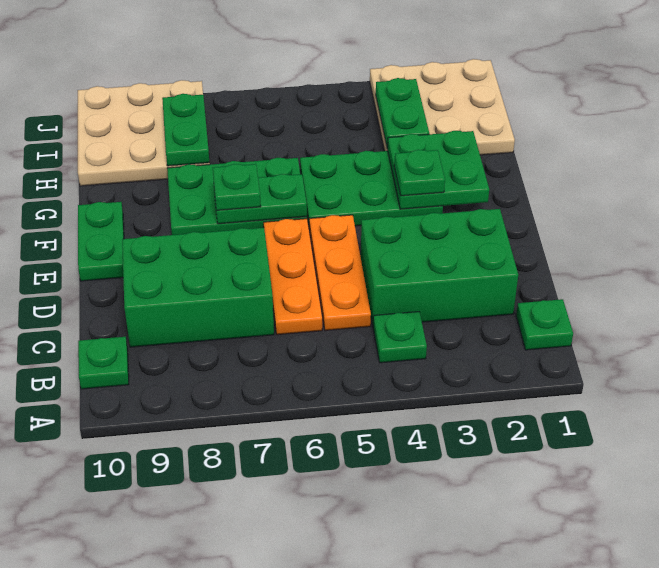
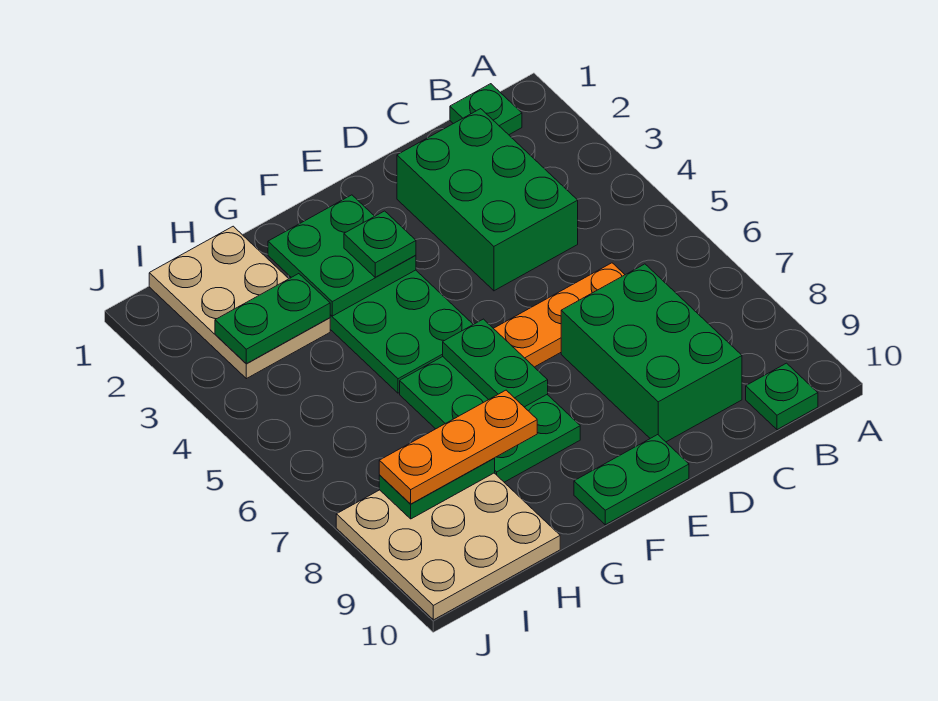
green plate B4 level 1 -> none
orange plate C5:E5 level 1 -> orange plate G8:I8 level 3
green plate F7 level 3 -> none
tan plate H1:J3 level 1 -> tan plate H1:I3 level 1

